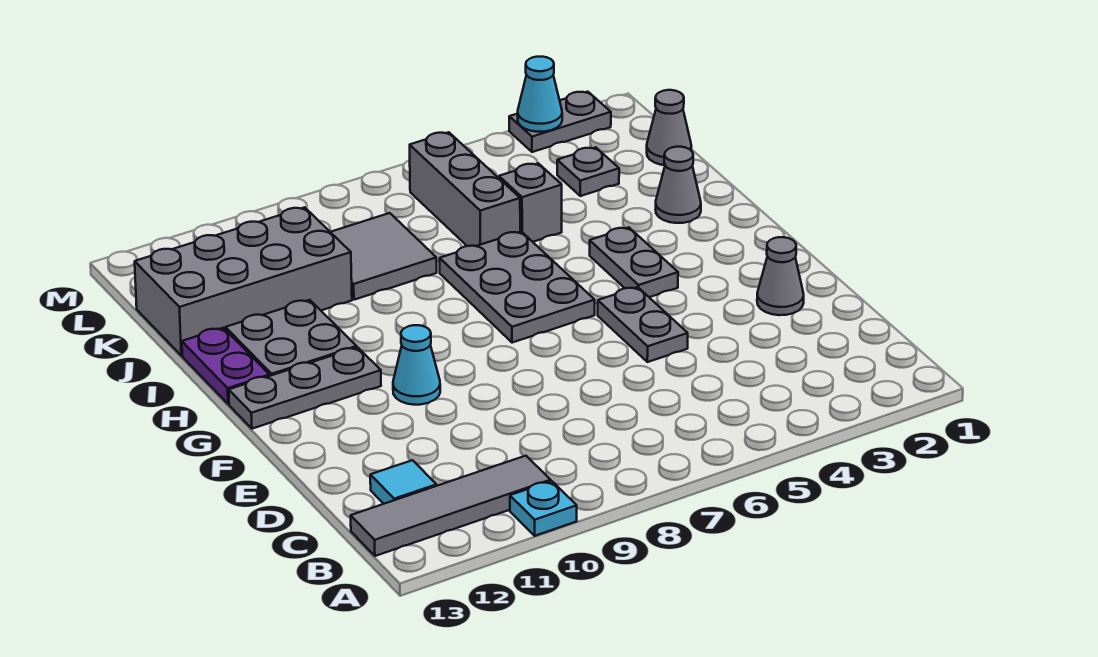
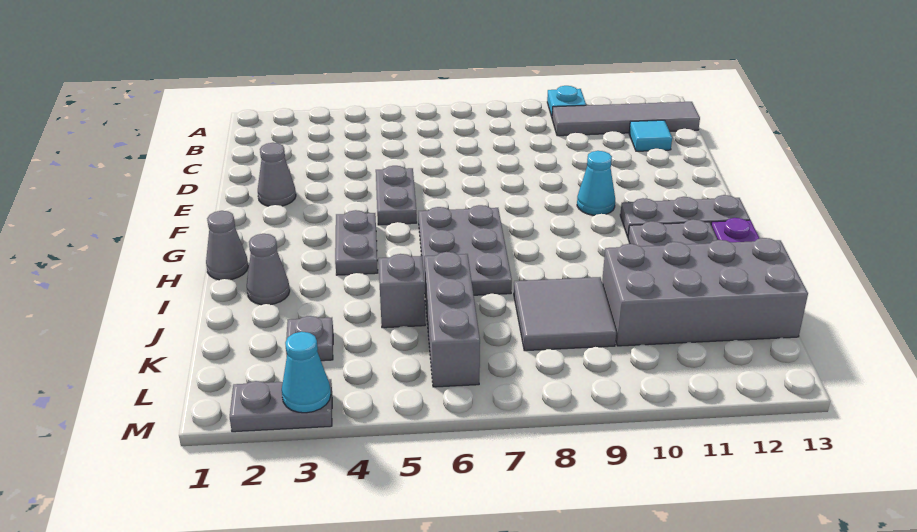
grey cone K1 level 1 -> grey cone H1 level 1

